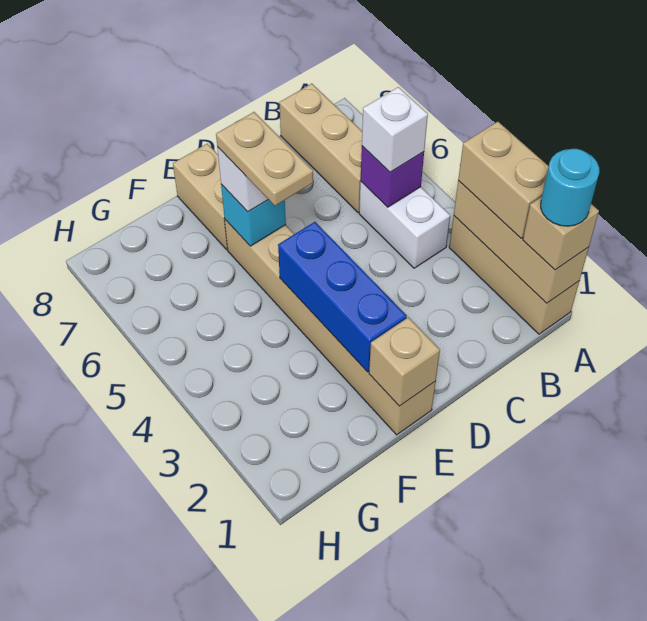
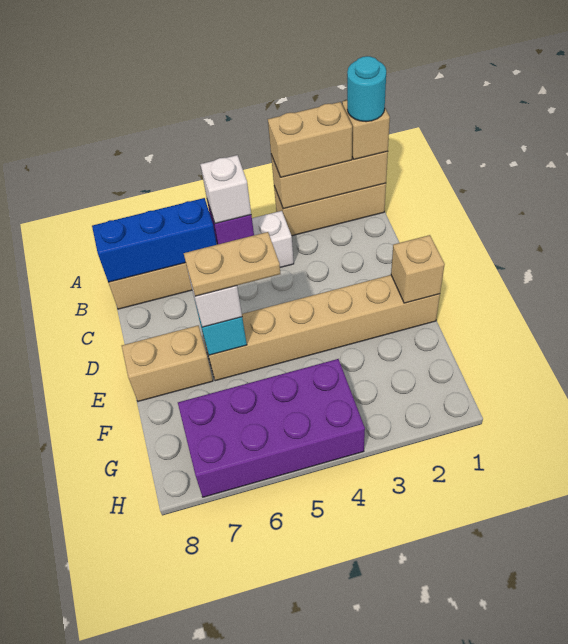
blue brick E2:E4 level 2 -> blue brick B6:B8 level 2
none -> purple brick G4:H7 level 1

